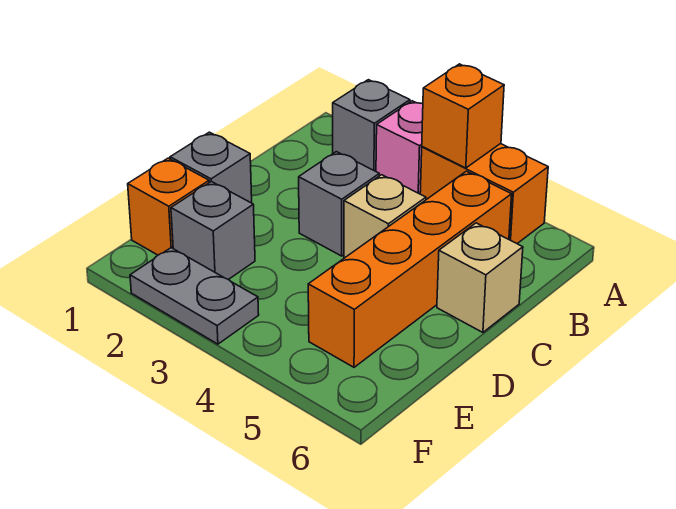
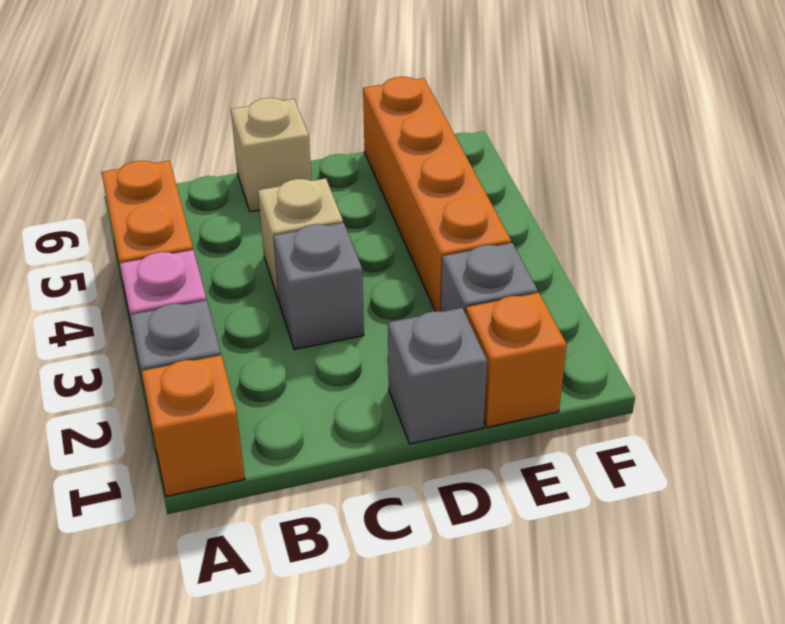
orange brick A4 level 2 -> orange brick A1 level 1
orange brick B5:E5 level 1 -> orange brick E3:E6 level 1
grey plate F2:F3 level 1 -> none

